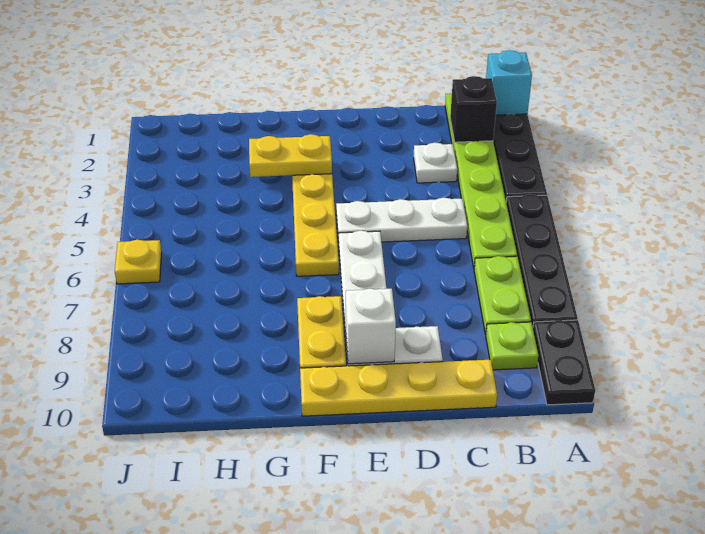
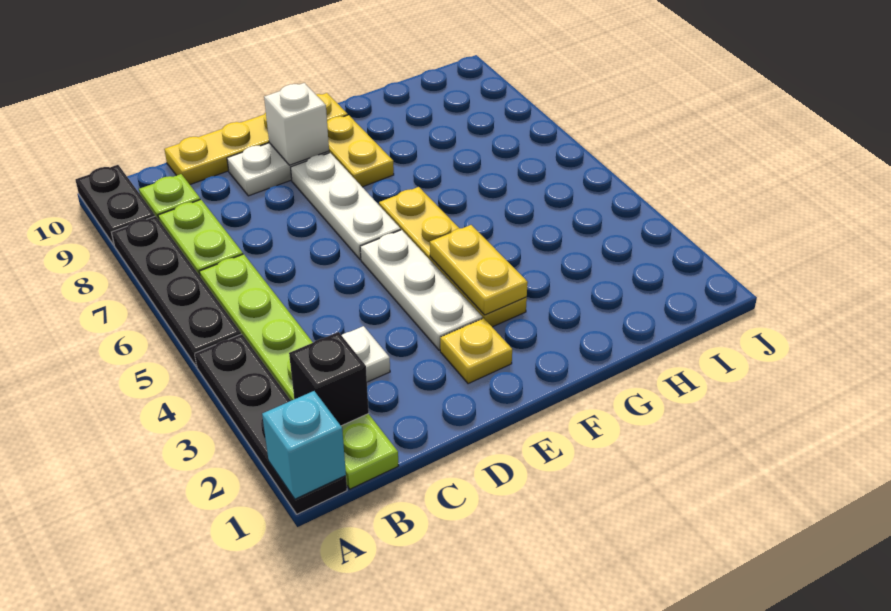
white plate C5:E5 level 1 -> white plate E3:E5 level 1
yellow plate F3:G3 level 2 -> yellow plate F3:F4 level 2
yellow plate J6 level 1 -> yellow plate E2 level 1

